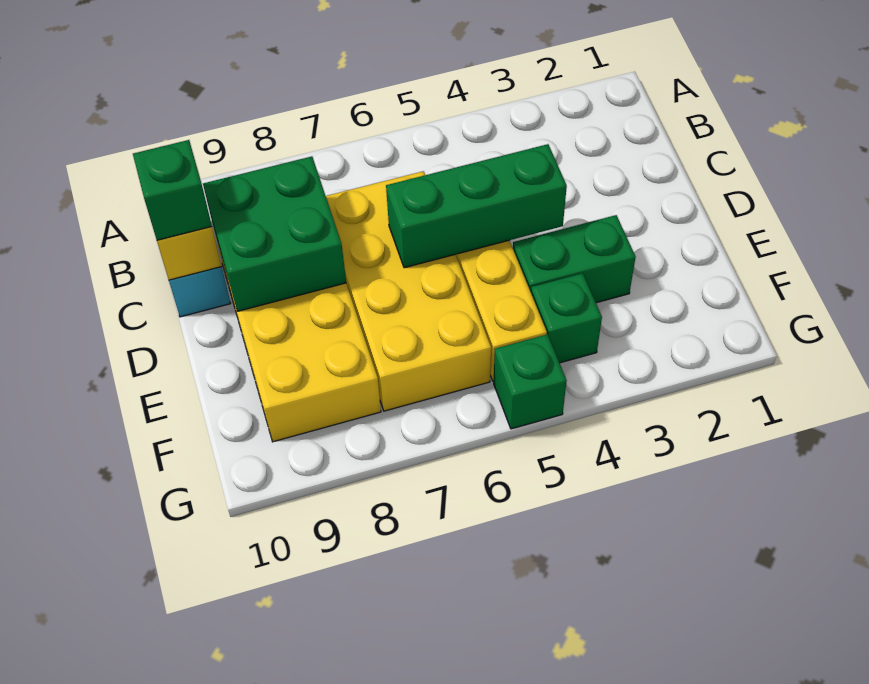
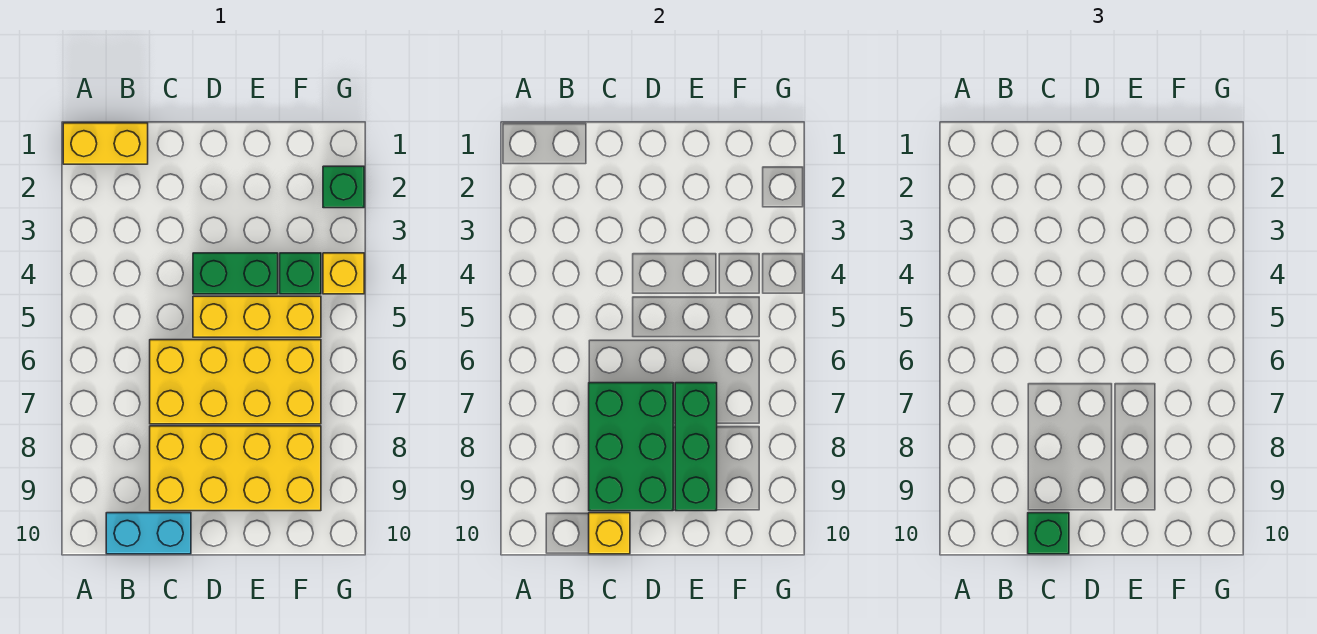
none -> yellow brick A1:B1 level 1
green brick C8:D9 level 2 -> green brick C7:D9 level 2
green brick D4:D6 level 2 -> green brick E7:E9 level 2
green brick E3:E4 level 1 -> green brick D4:E4 level 1
none -> yellow brick G4 level 1
green brick G5 level 1 -> green brick G2 level 1

